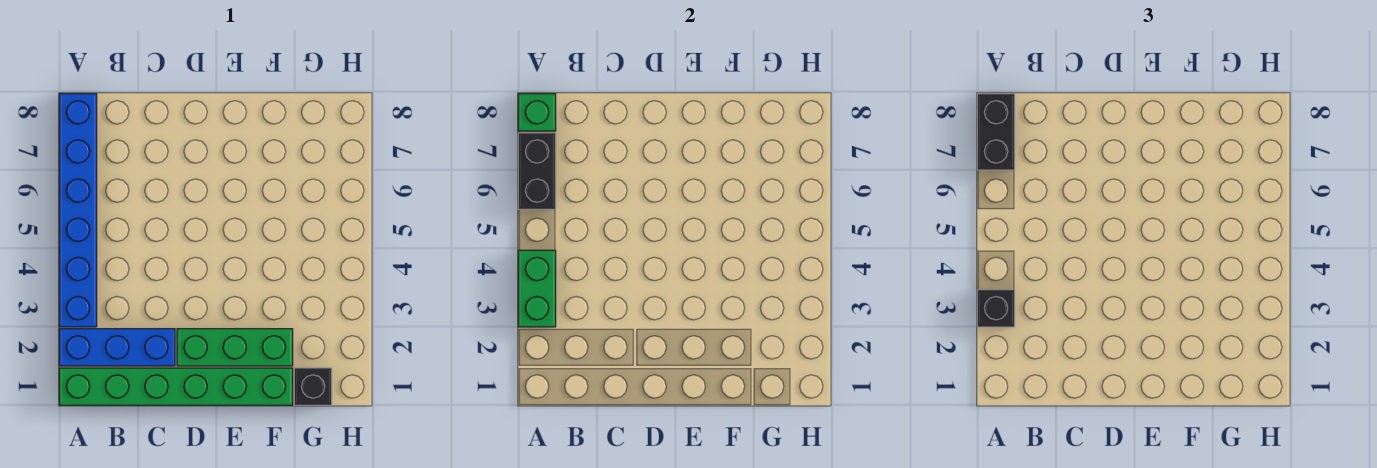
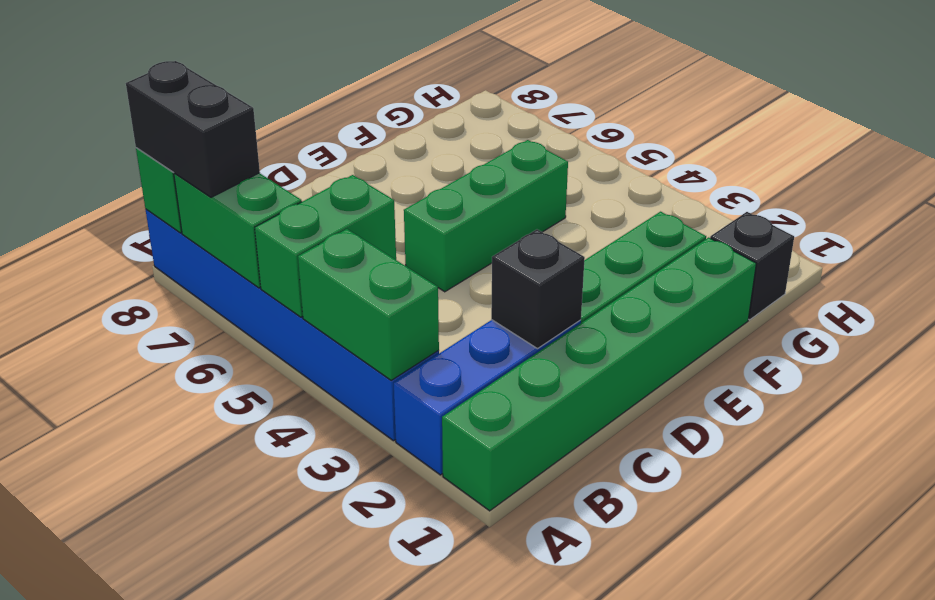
black brick A3 level 3 -> black brick C2 level 2
none -> green brick A5:B5 level 2
black brick A6:A7 level 2 -> green brick A6:A7 level 2
none -> green brick D5:F5 level 1

